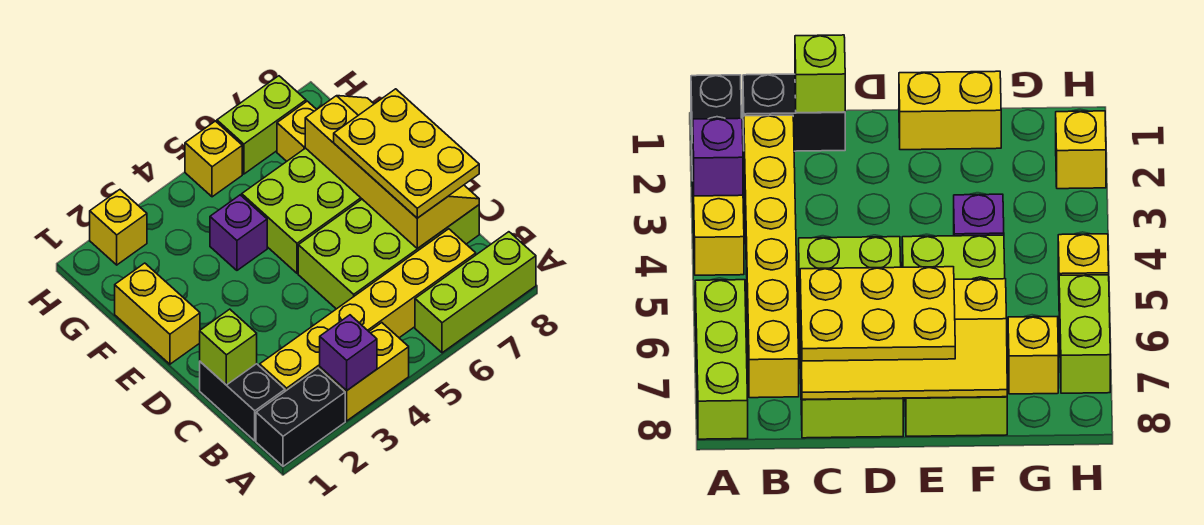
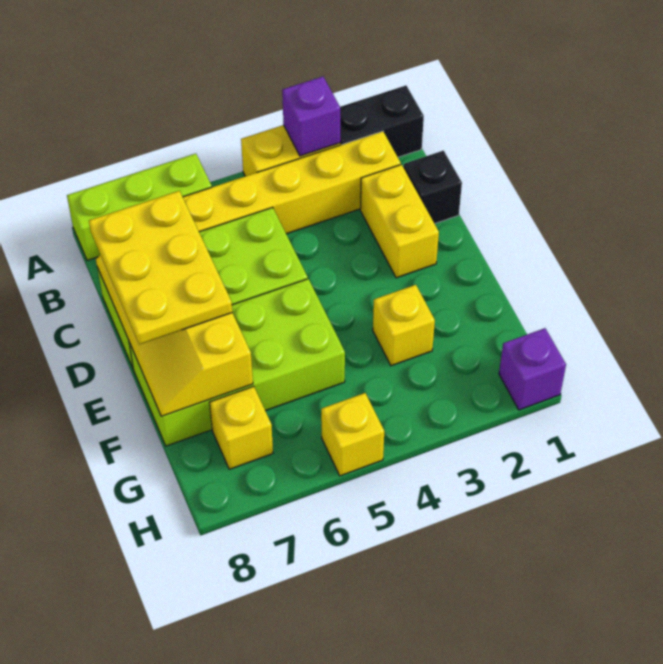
black brick B1:C1 level 1 -> black brick C1 level 1
lime brick C1 level 2 -> none
yellow brick E1:F1 level 1 -> yellow brick C2:D2 level 1
purple brick F4 level 1 -> purple brick H1 level 1
yellow brick H2 level 1 -> yellow brick F3 level 1
lime brick H6:H7 level 1 -> none

